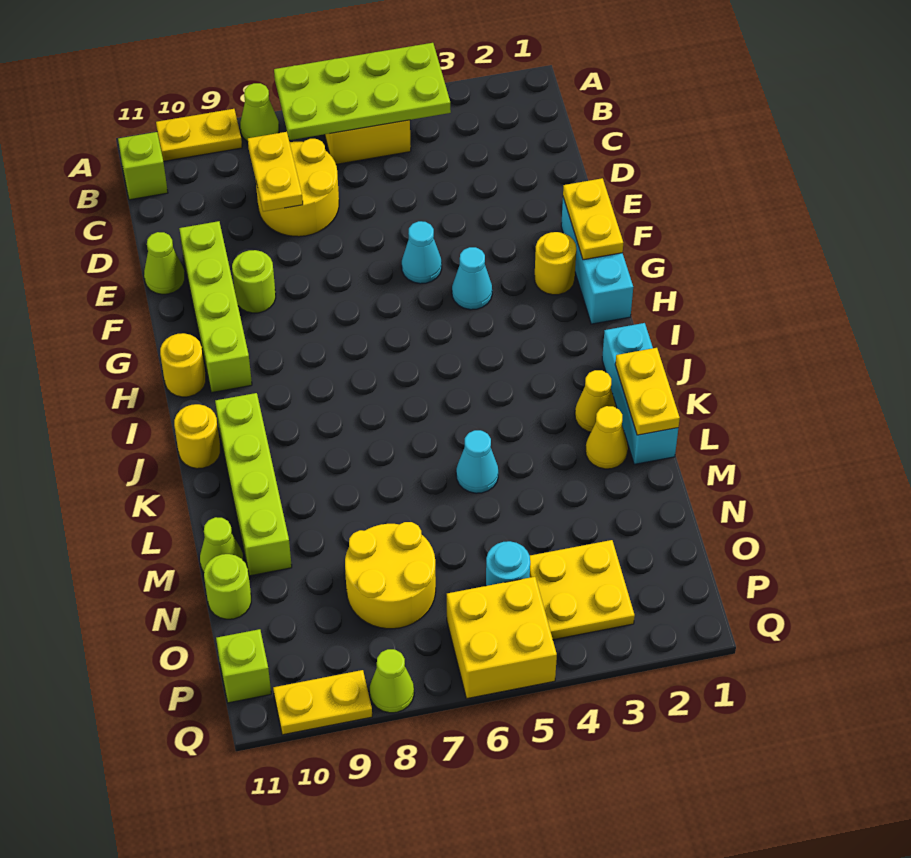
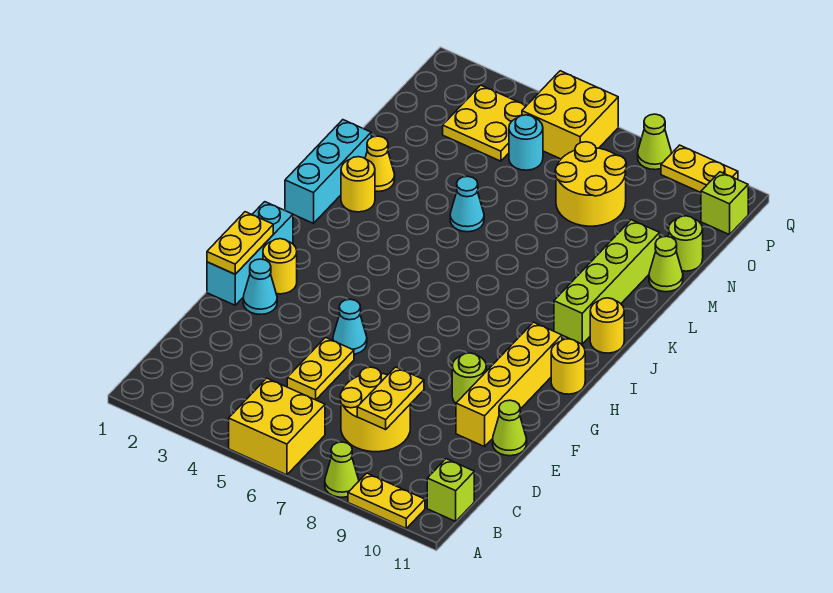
lime plate A4:B7 level 2 -> none
lime brick E10:H10 level 1 -> yellow brick E10:H10 level 1
cyan cone G4 level 1 -> cyan cone F2 level 1
yellow plate K1:L1 level 2 -> yellow plate D5:E5 level 1
yellow cone K2 level 1 -> yellow round brick K2 level 1

